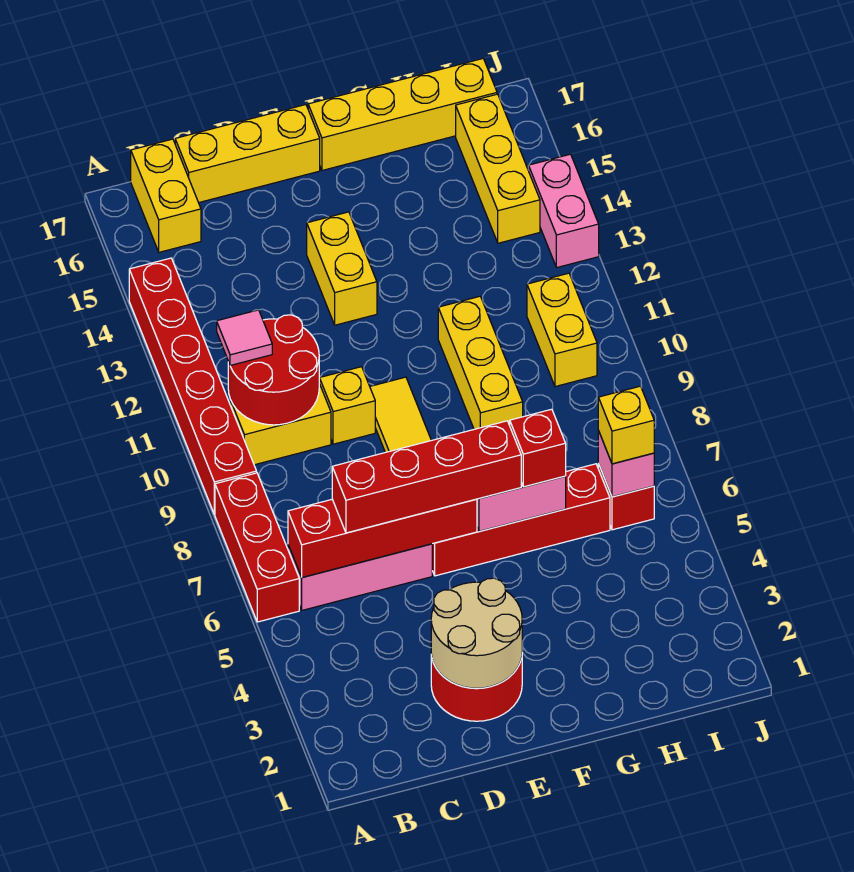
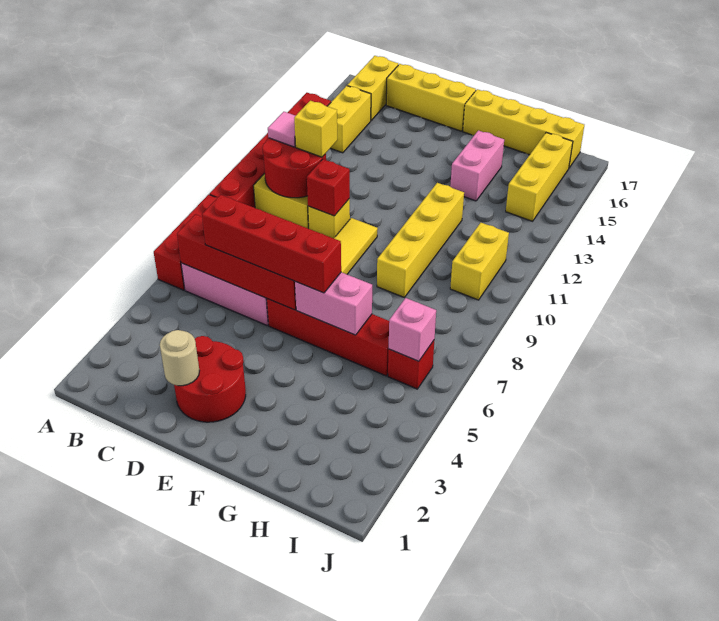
tan round brick D2:E3 level 2 -> tan round brick D2 level 2
yellow brick E13:E14 level 1 -> yellow brick B14:B15 level 1
red brick G6 level 3 -> red brick D10 level 2
yellow brick G9:G11 level 1 -> yellow brick G9:G12 level 1
yellow brick I6 level 3 -> yellow brick C11 level 3
pink brick J13:J14 level 1 -> pink brick G14:G15 level 1

